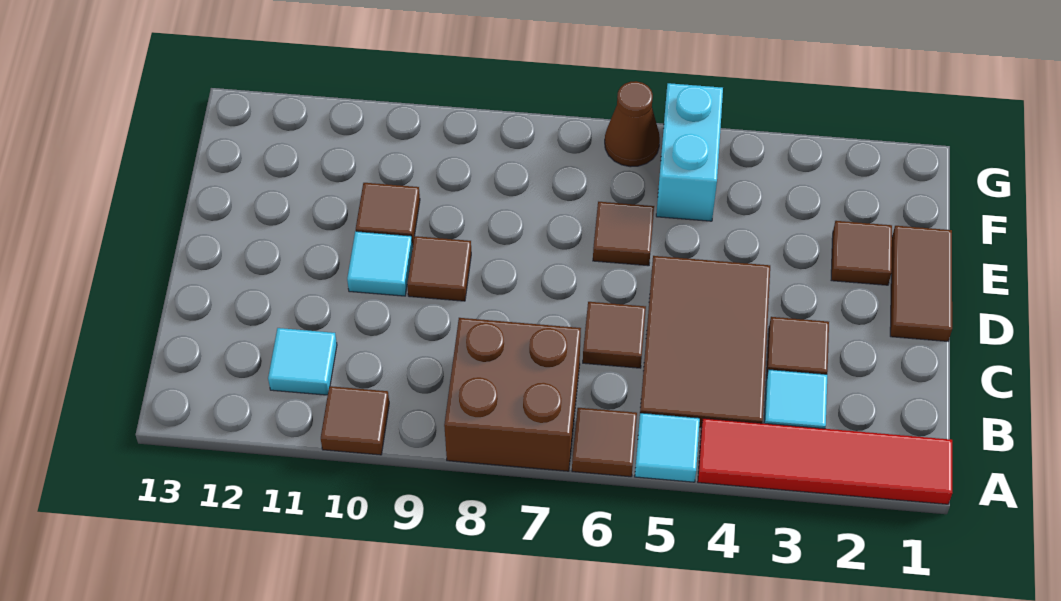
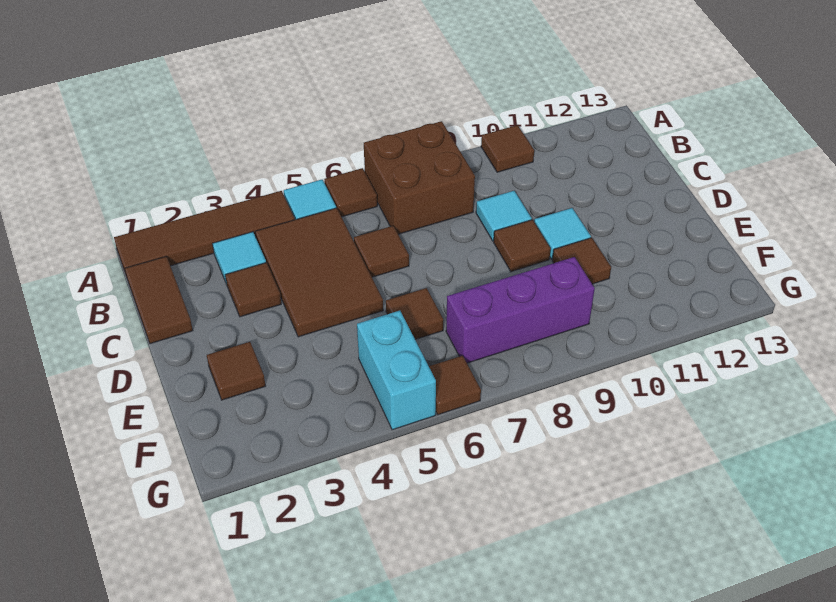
red tile A1:A4 level 1 -> brown tile A1:A4 level 1
cyan tile B11 level 1 -> cyan tile C9 level 1
brown tile D1:E1 level 1 -> brown tile B1:C1 level 1
none -> purple brick F7:F9 level 1
brown cone G6 level 1 -> brown tile G6 level 1

